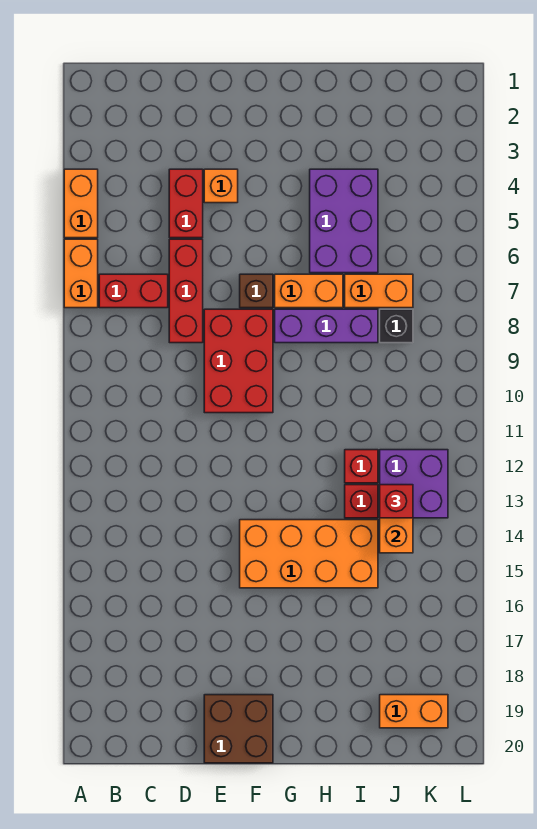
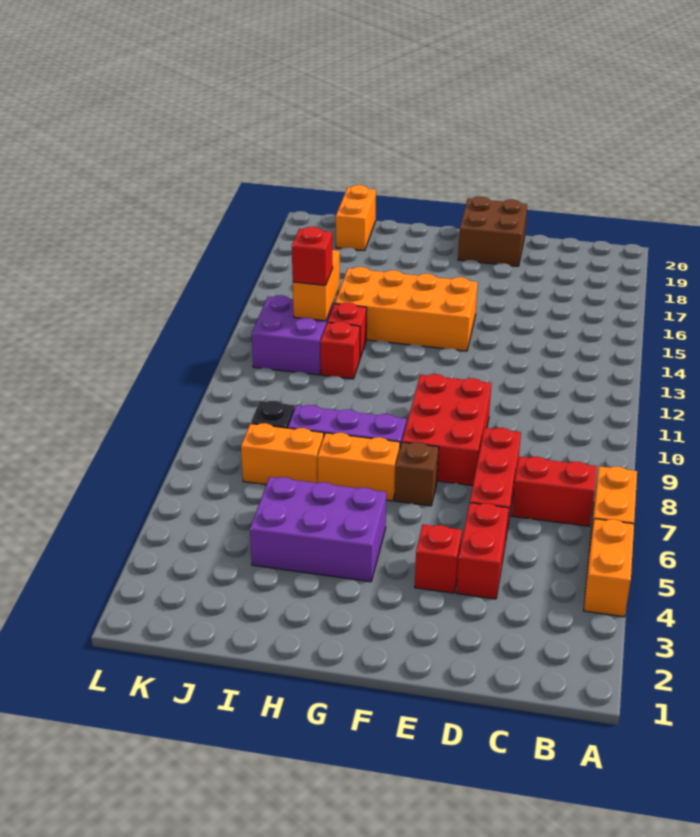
orange brick E4 level 1 -> red brick E4 level 1
purple brick H4:I6 level 1 -> purple brick G4:I5 level 1
orange brick J19:K19 level 1 -> orange brick J19:J20 level 1

